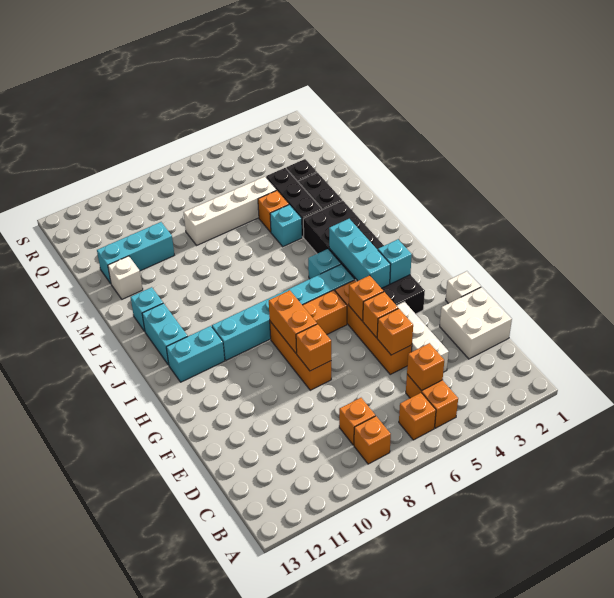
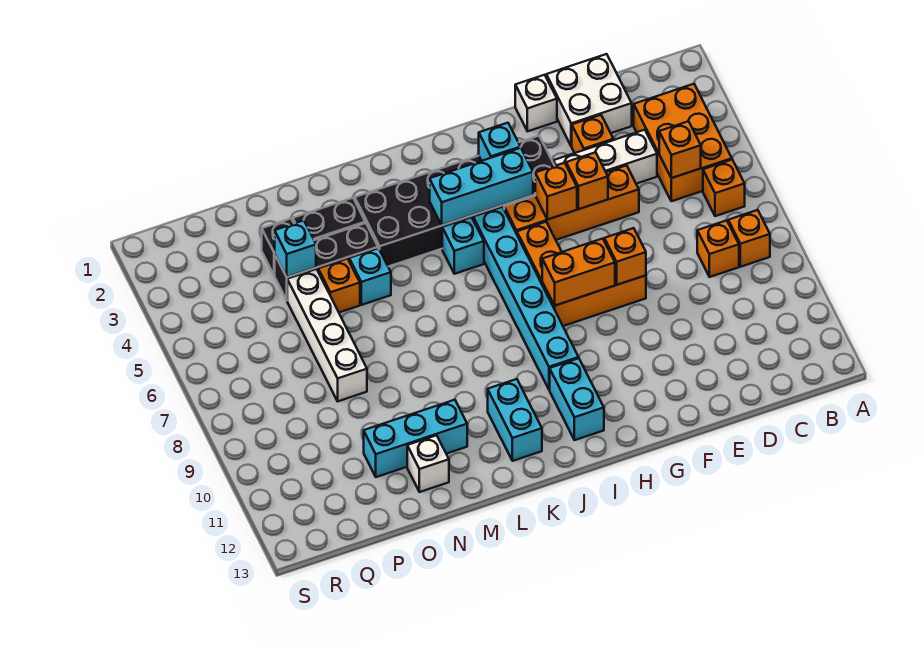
orange brick B5:C5 level 1 -> orange brick B3:C5 level 1
orange brick E5 level 2 -> orange brick E3 level 1
cyan brick J12:K12 level 1 -> cyan brick K11:K12 level 1
cyan brick L12 level 1 -> cyan brick O4 level 2
cyan brick O10:O12 level 1 -> cyan brick M11:O11 level 1

